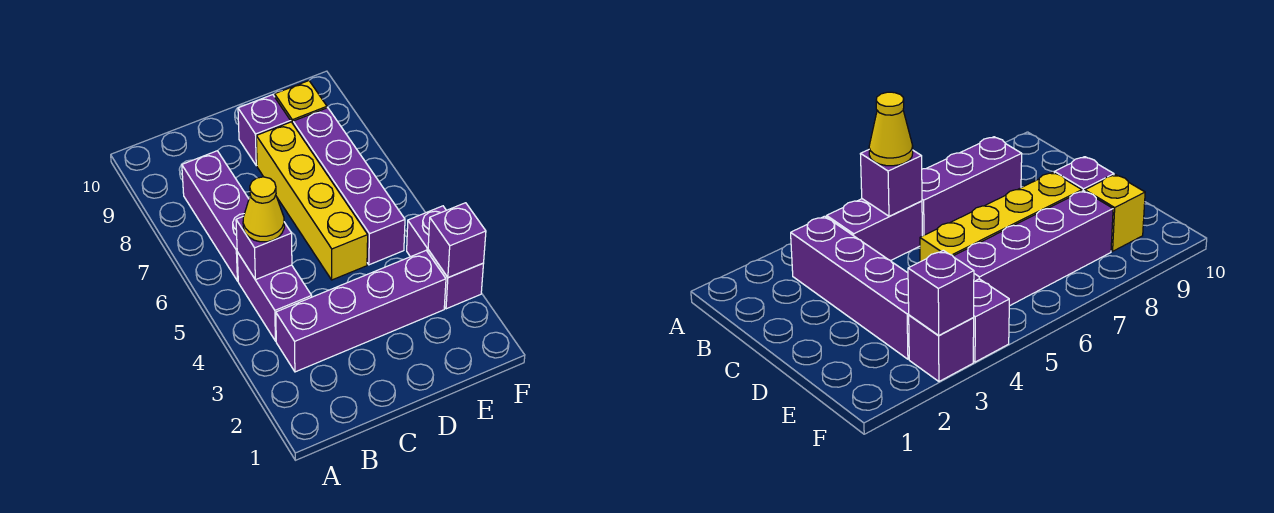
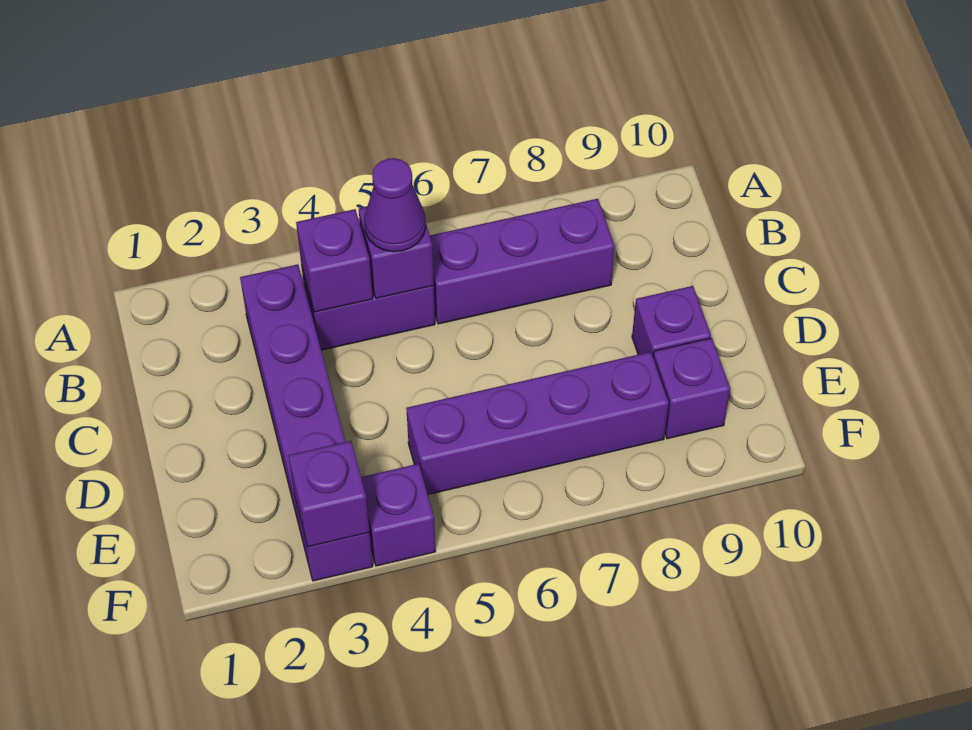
none -> purple brick B4 level 2
yellow cone B5 level 3 -> purple cone B5 level 3
yellow brick D5:D8 level 1 -> none
yellow brick E9 level 1 -> purple brick E9 level 1

